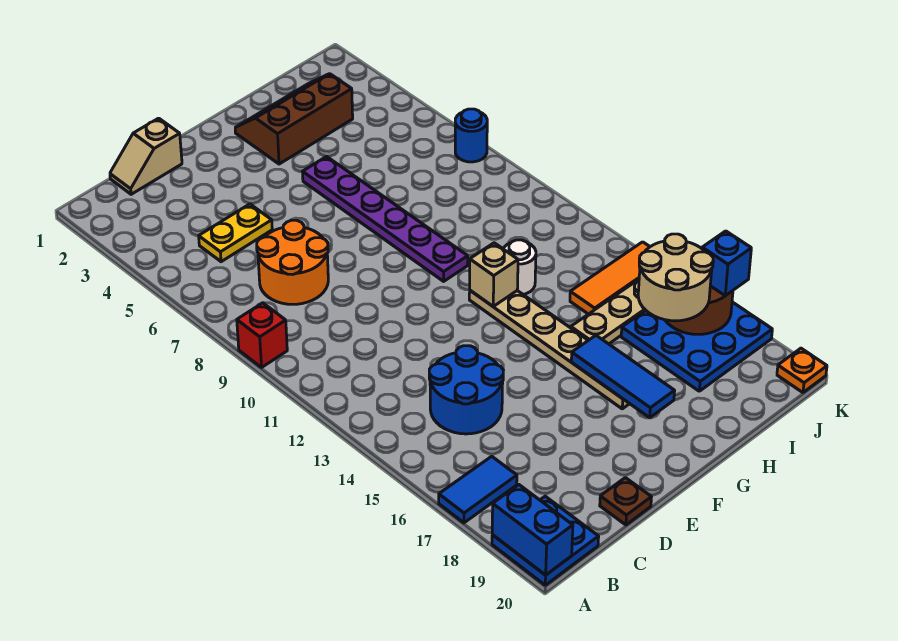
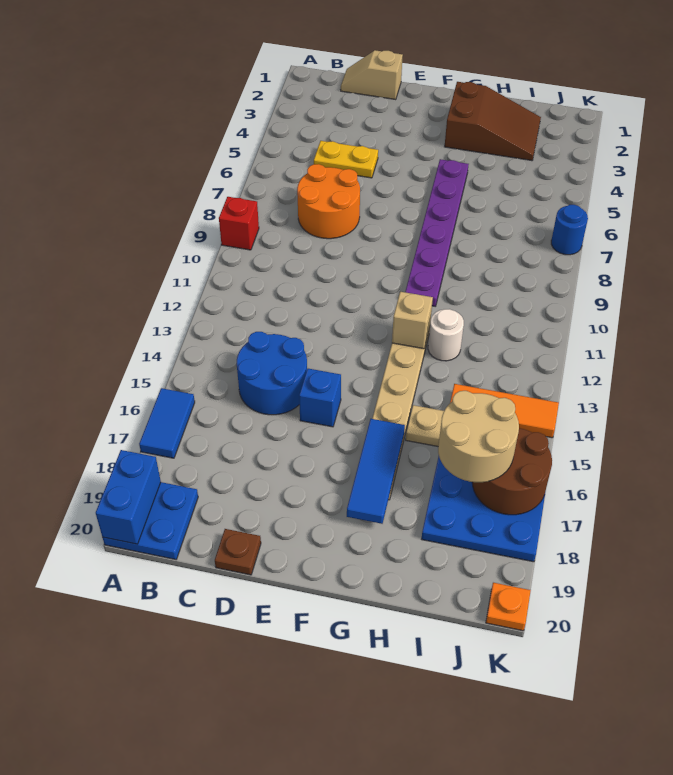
blue tile A17:B17 level 1 -> blue tile A16:A17 level 1
brown slope G2:I3 level 1 top 3 -> brown slope G2:I3 level 1 top G
blue brick K17 level 3 -> blue brick E15 level 1

